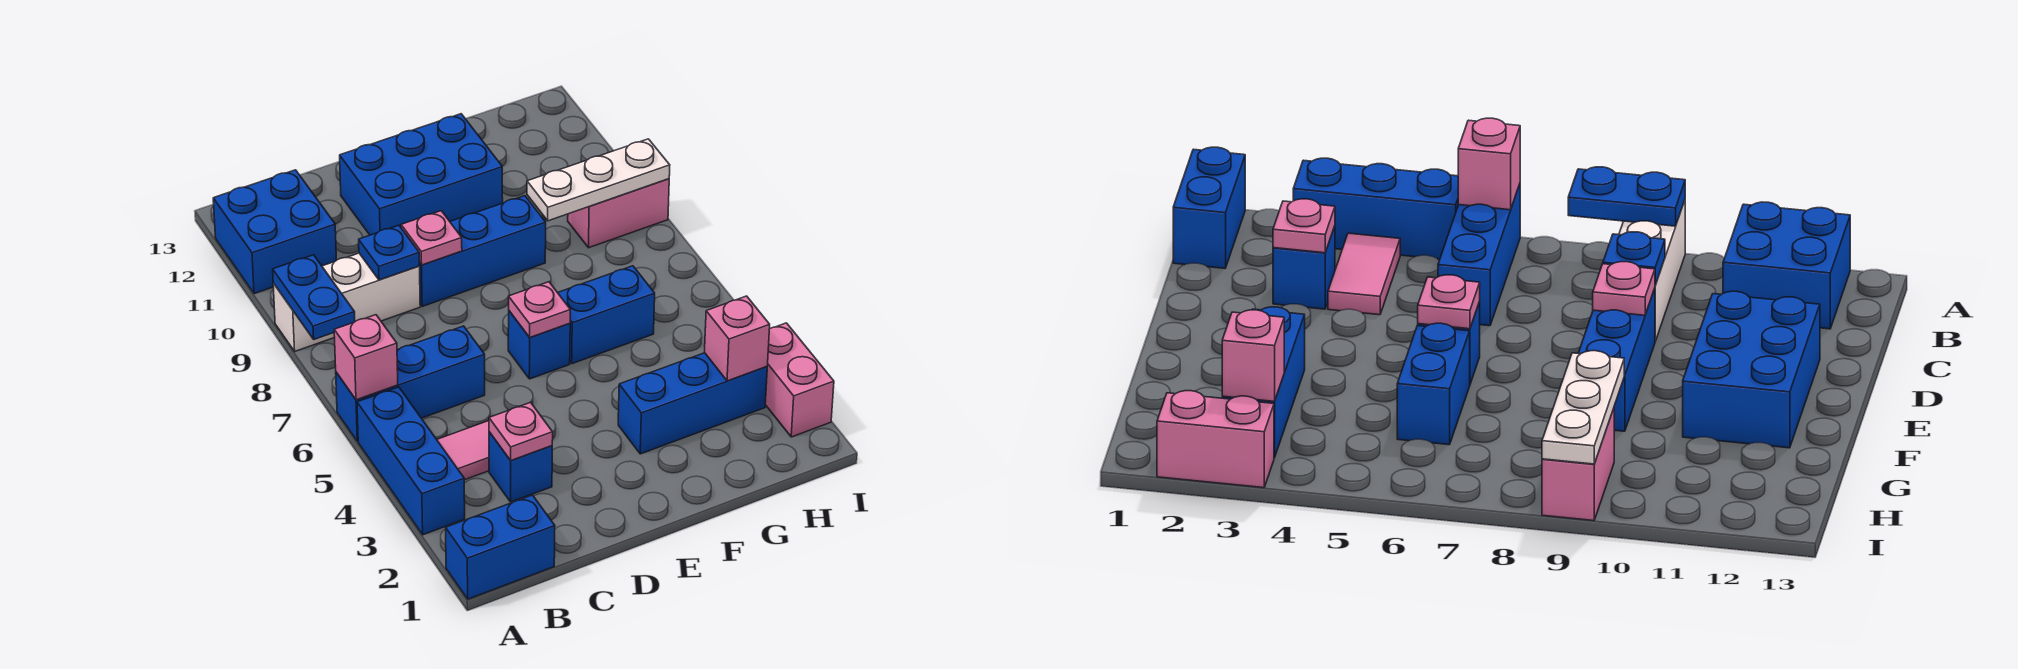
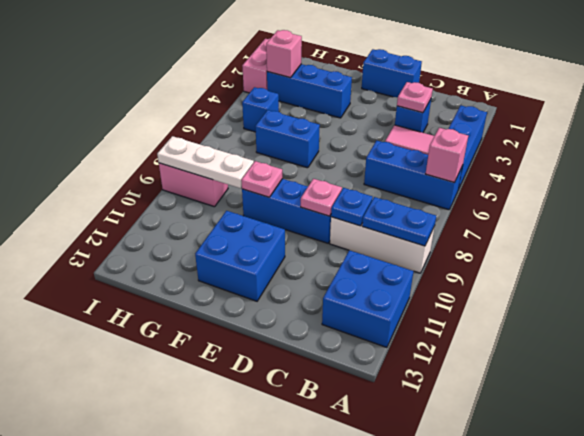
blue brick A1:B1 level 1 -> blue brick D1:E1 level 1
blue plate A8:A9 level 2 -> blue plate A9:B9 level 2
blue brick D11:F12 level 1 -> blue brick E11:F12 level 1
blue brick E6 level 1 -> blue brick H5 level 1
pink plate E6 level 2 -> pink plate F9 level 2

